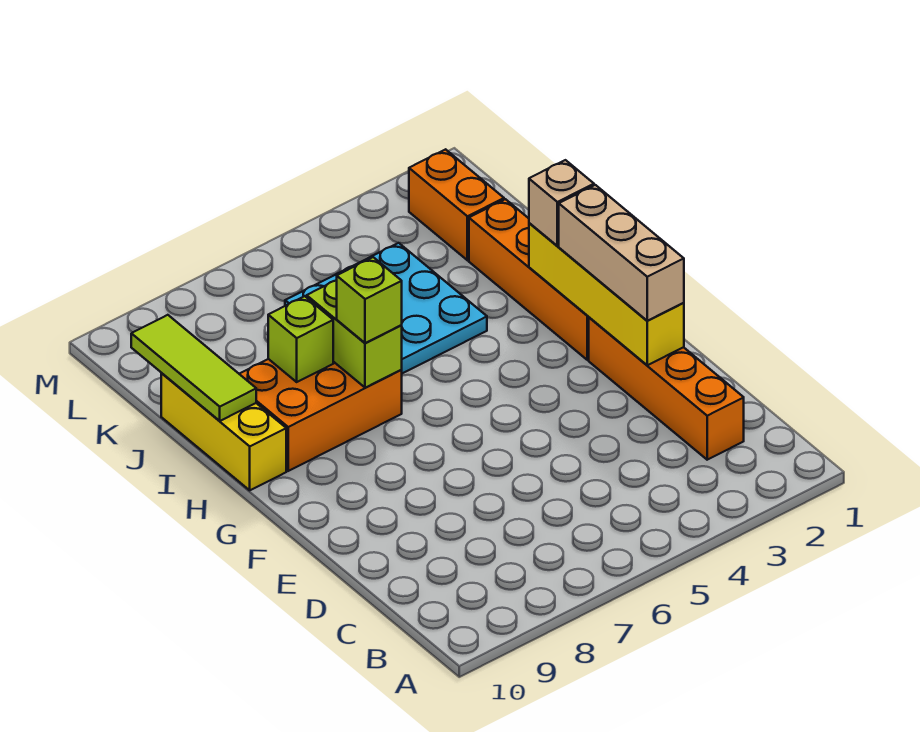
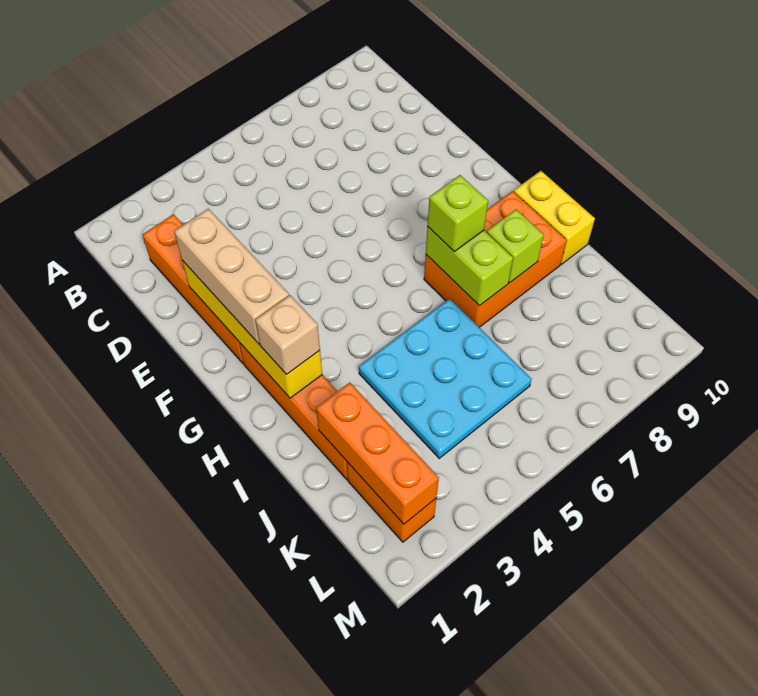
yellow brick H10:J10 level 1 -> yellow brick H10:I10 level 1
lime tile I10:K10 level 2 -> none
none -> orange brick J2:L2 level 2

